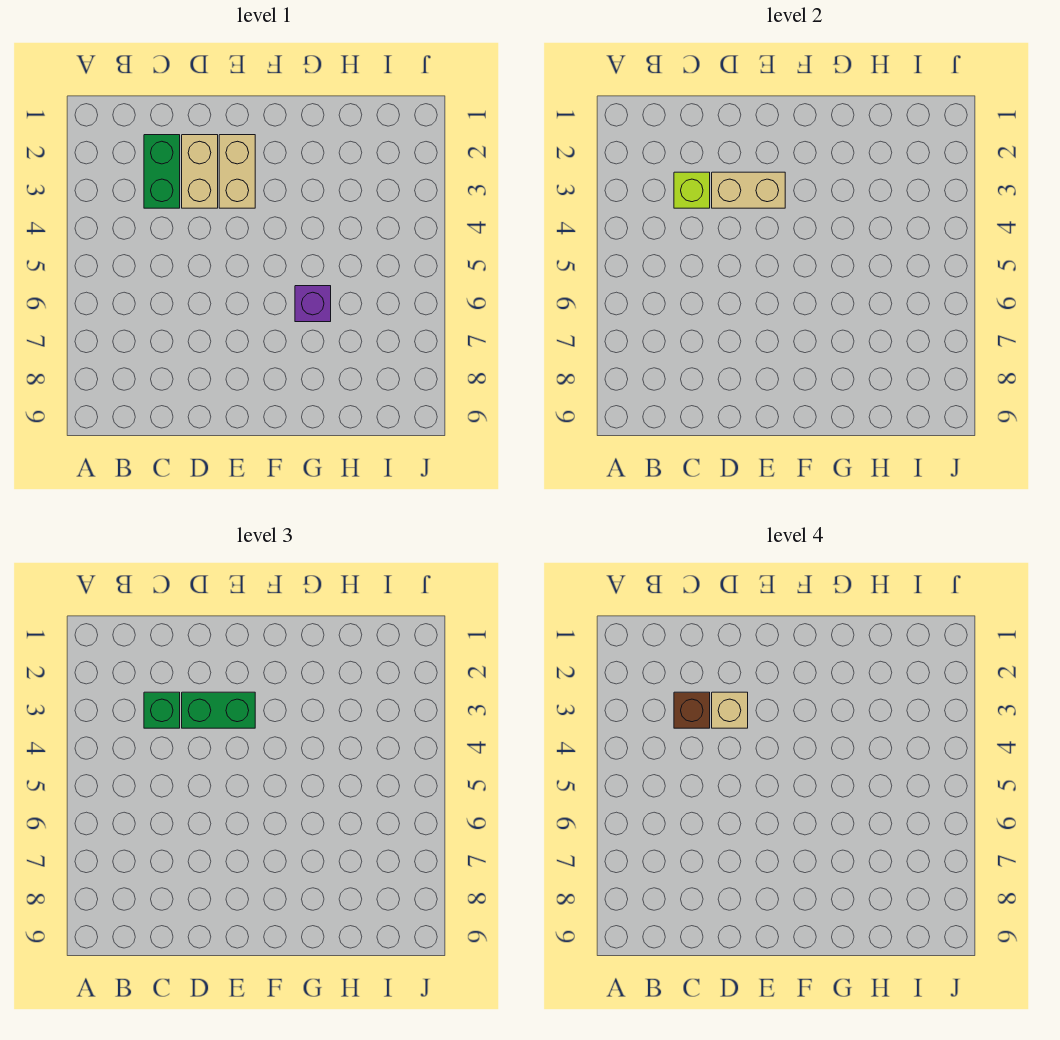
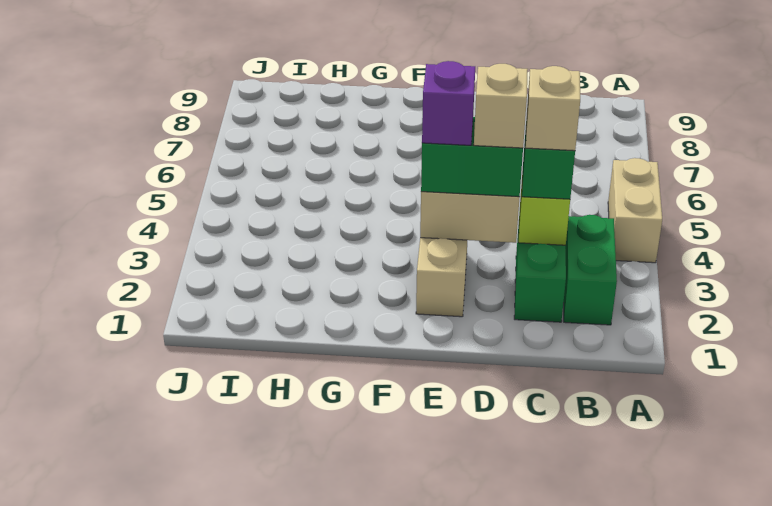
none -> green brick B2:B3 level 1
brown brick C3 level 4 -> tan brick C3 level 4
tan brick D2:D3 level 1 -> tan brick A4:A5 level 1
purple brick G6 level 1 -> purple brick E3 level 4

